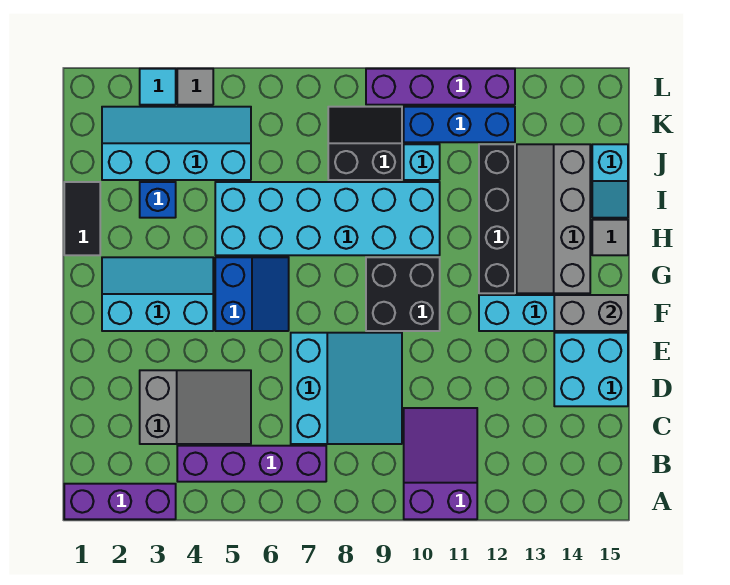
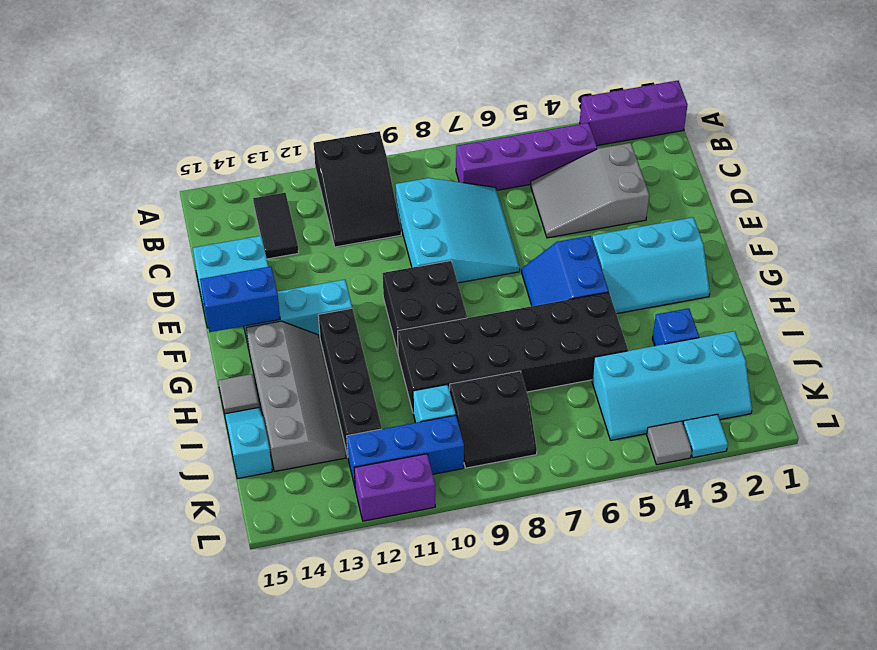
purple slope A10:C11 level 1 top A -> black slope A10:C11 level 1 top A
cyan slope C7:E9 level 1 top 7 -> cyan slope C7:E9 level 1 top 9
grey brick F14:F15 level 2 -> blue brick F14:F15 level 2
black tile H1:I1 level 1 -> black tile B13:C13 level 1
cyan brick H5:I10 level 1 -> black brick H5:I10 level 1
purple brick L9:L12 level 1 -> purple brick L11:L12 level 1

